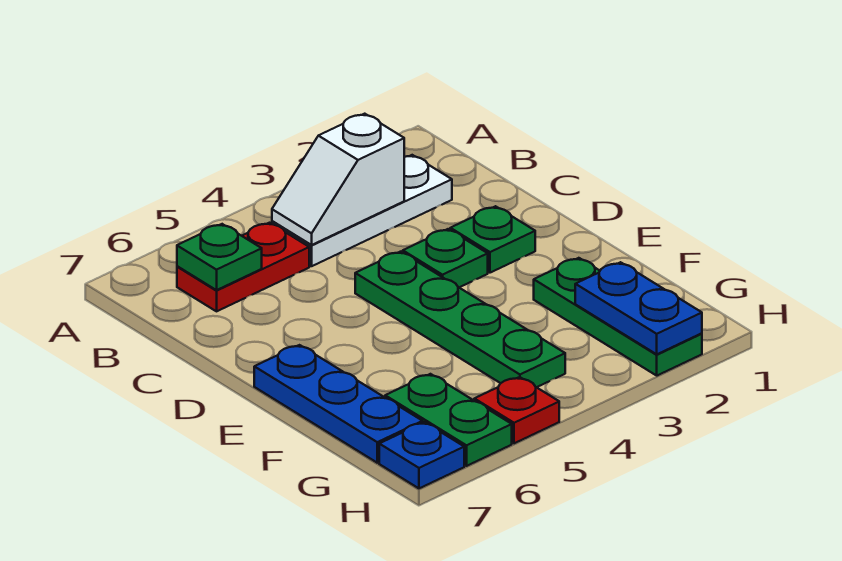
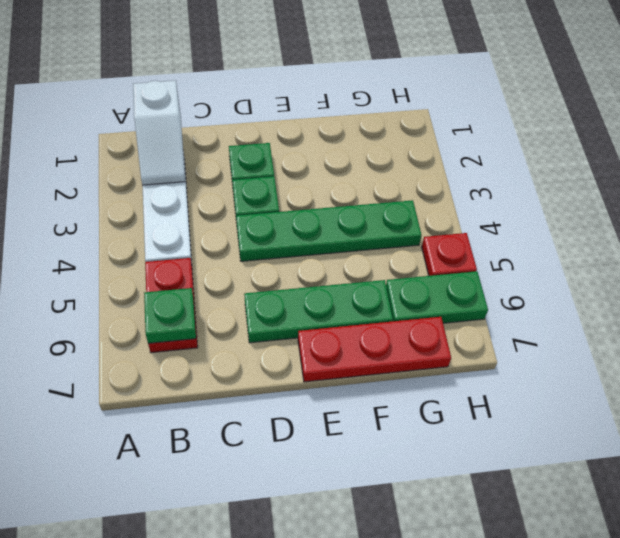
white slope B3:B4 level 2 top 3 -> white slope B1:B2 level 2 top 1
blue plate E7:G7 level 1 -> red plate E7:G7 level 1
green plate F2:H2 level 1 -> green plate D6:F6 level 1
blue plate G2:H2 level 2 -> none
blue plate H7 level 1 -> none

